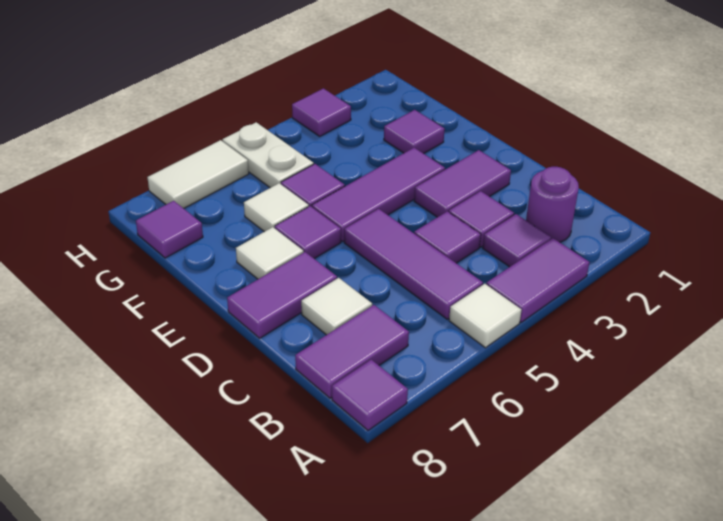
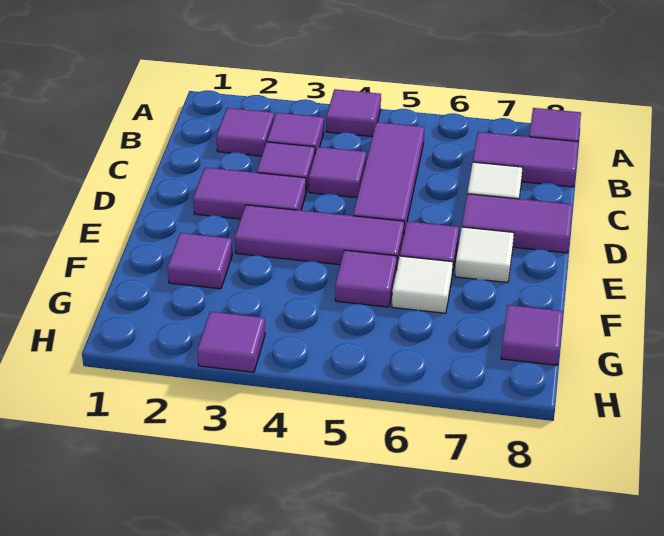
purple tile A3:A4 level 1 -> purple tile A4 level 1
white tile A5 level 1 -> none
purple round brick B2 level 1 -> purple tile B2 level 1
white plate G5:H5 level 1 -> none
white tile H6:H7 level 1 -> none

